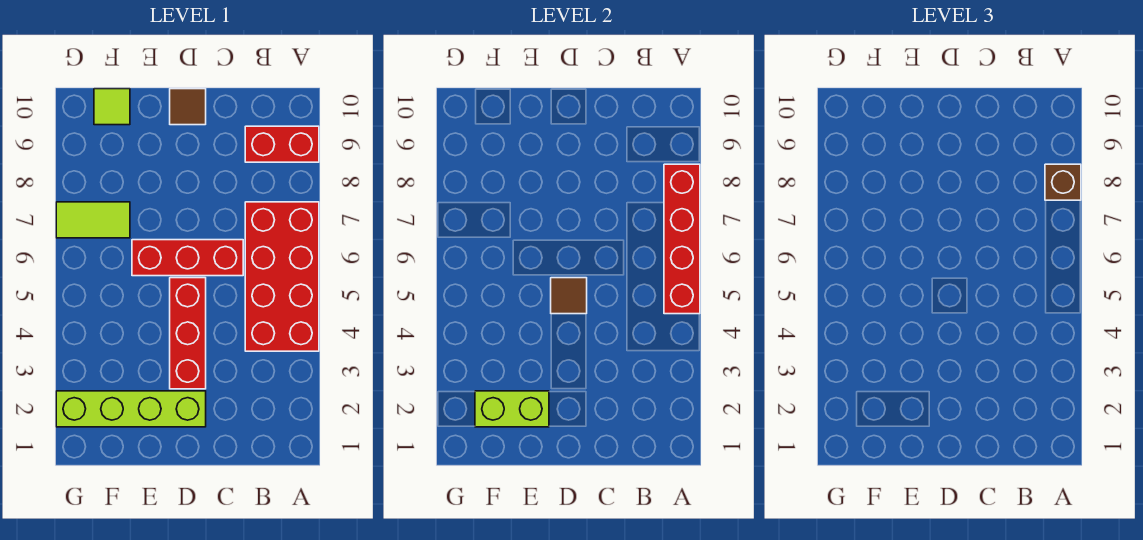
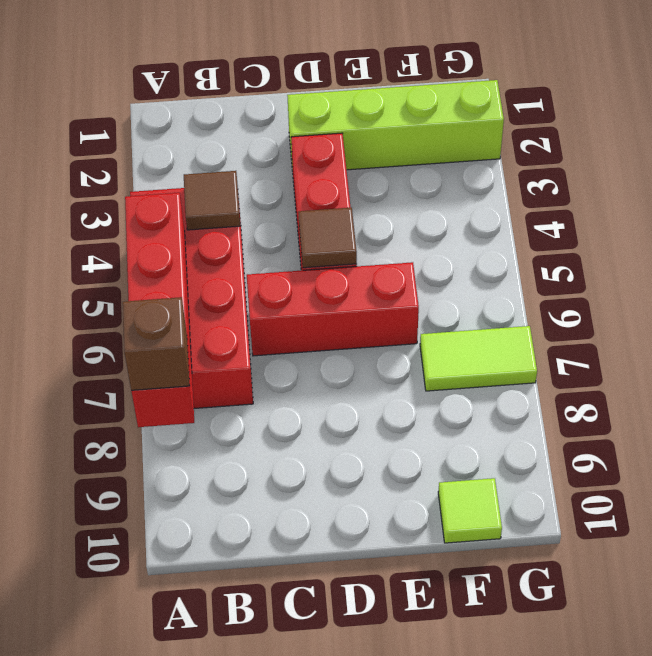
red brick A9:B9 level 1 -> none
brown tile D10 level 1 -> brown tile B4 level 2
lime brick E2:F2 level 2 -> none

